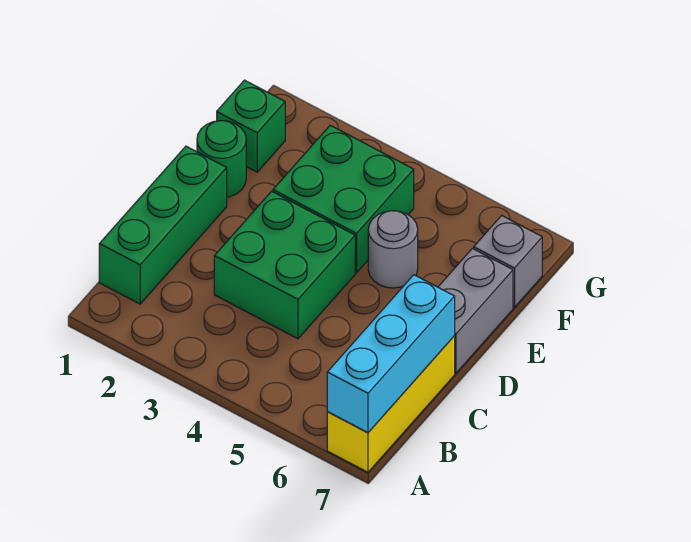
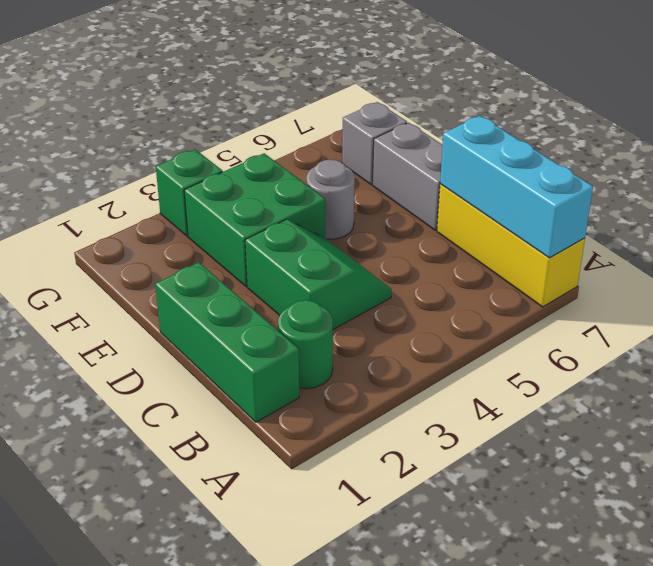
green brick C3:D4 level 1 -> green slope C3:D4 level 1 top 3
green round brick E1 level 1 -> green round brick B2 level 1
green brick F1 level 1 -> green brick G3 level 1

